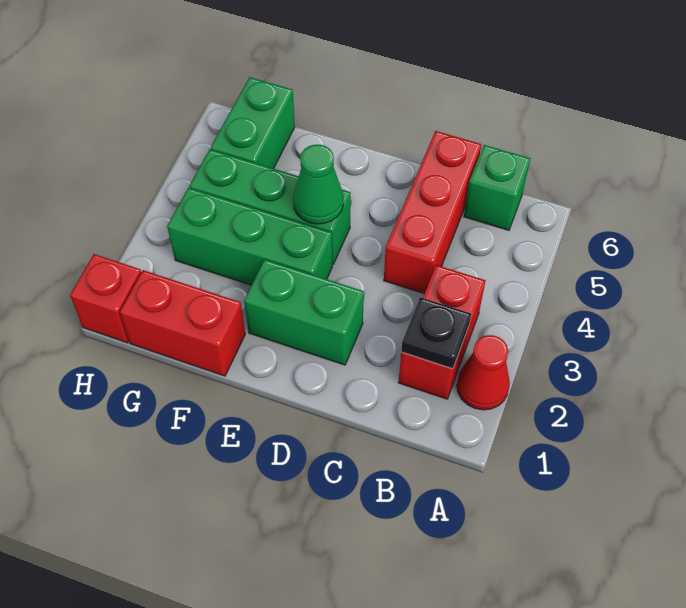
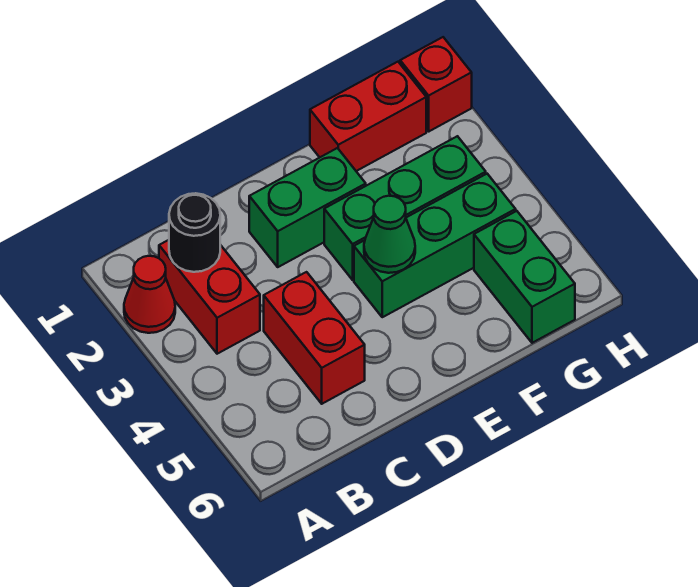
black plate B2 level 2 -> black round brick B2 level 2
green brick B6 level 1 -> none
red brick C4:C6 level 1 -> red brick C4:C5 level 1

